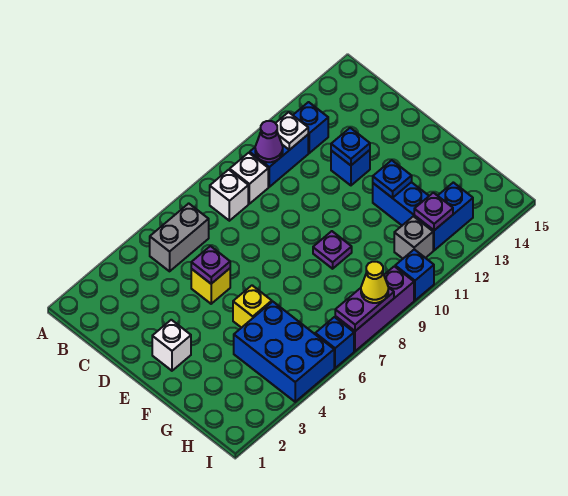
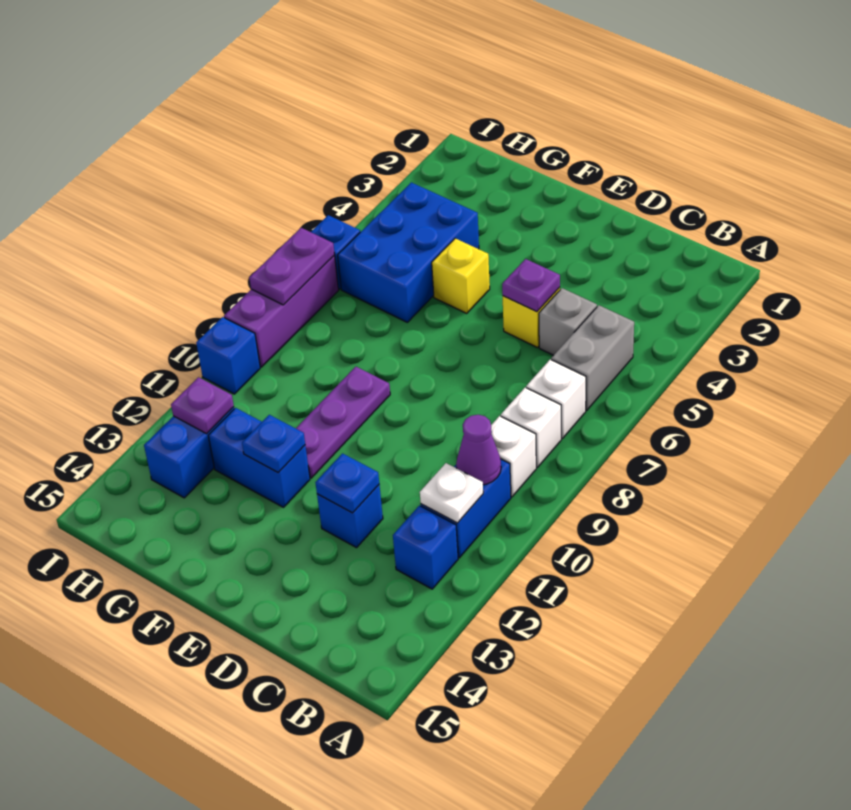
white brick E2 level 1 -> white brick B7 level 1
purple plate F9 level 1 -> purple plate F9:F11 level 1
blue brick G4:I5 level 1 -> blue brick G4:H6 level 1
grey brick H11 level 1 -> grey brick C5 level 1
yellow cone I8 level 3 -> none

